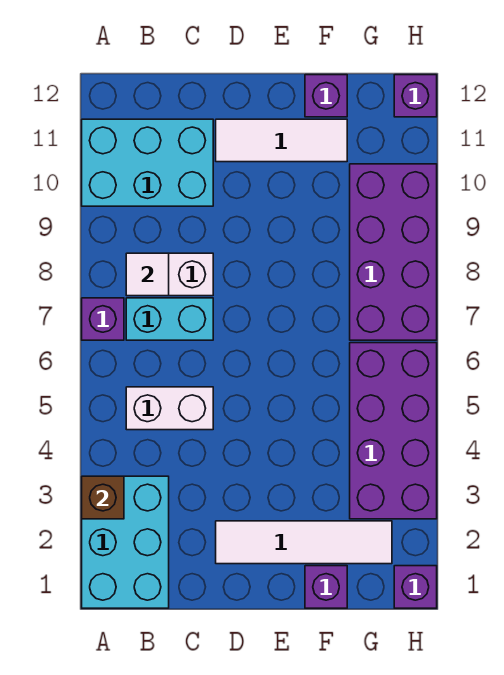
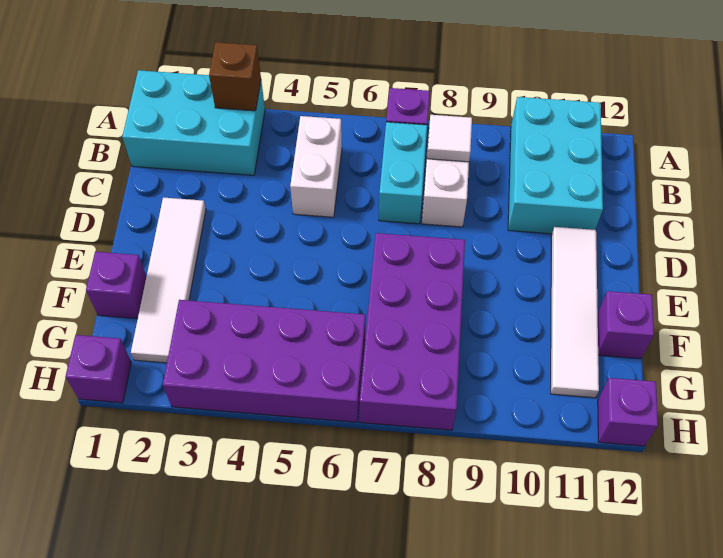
white tile D11:F11 level 1 -> white tile D11:G11 level 1
purple brick G7:H10 level 1 -> purple brick E7:H8 level 1

